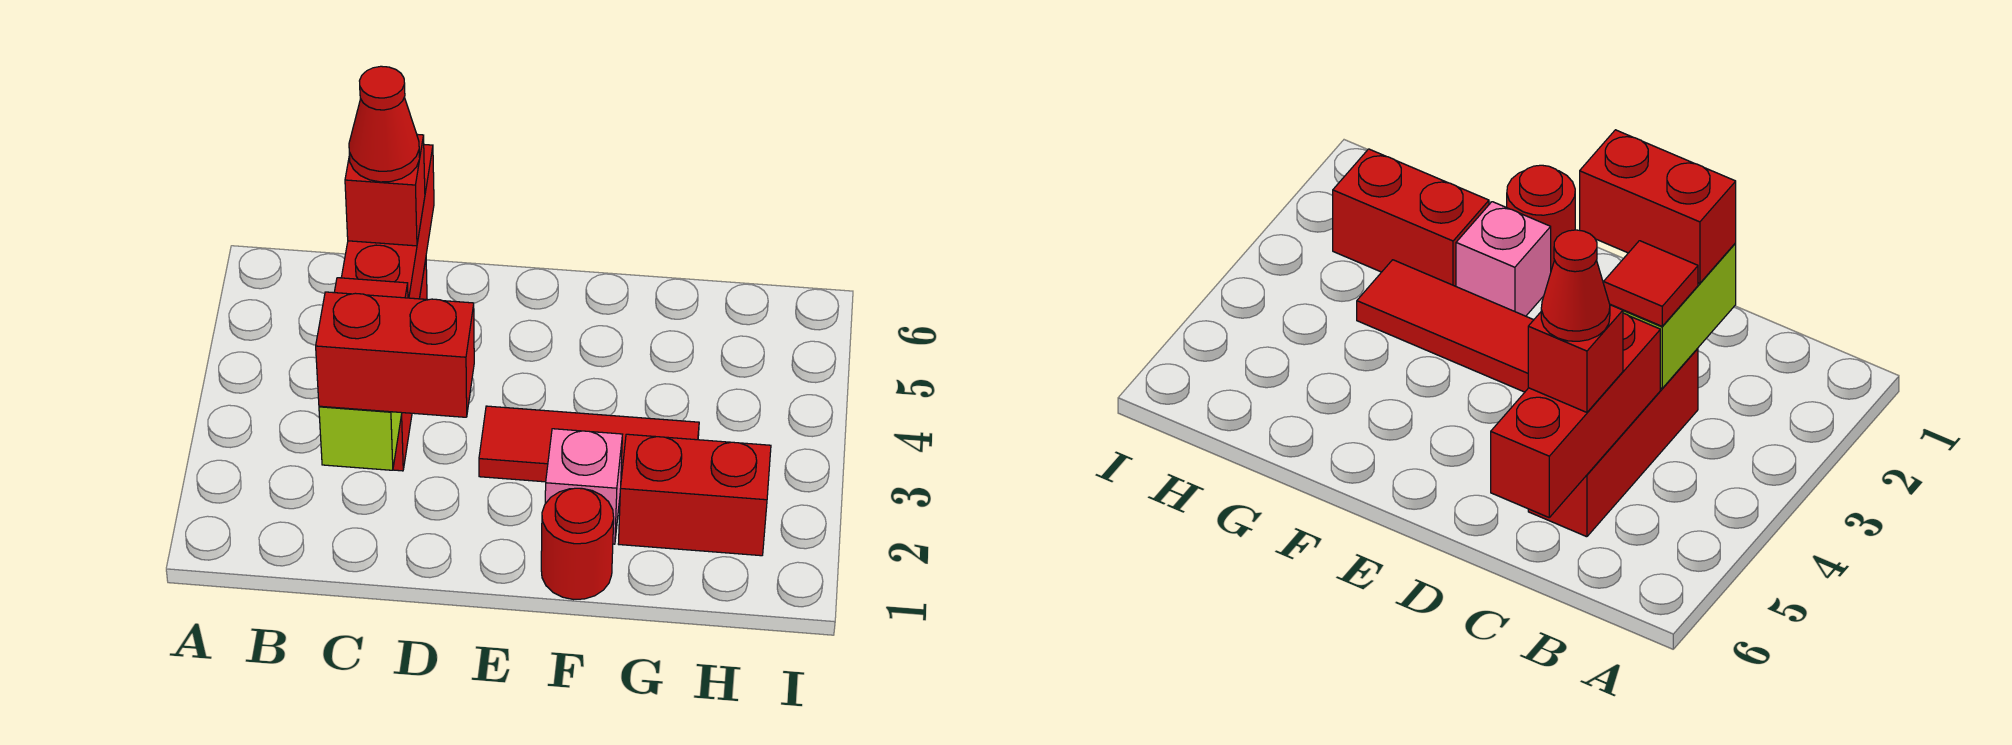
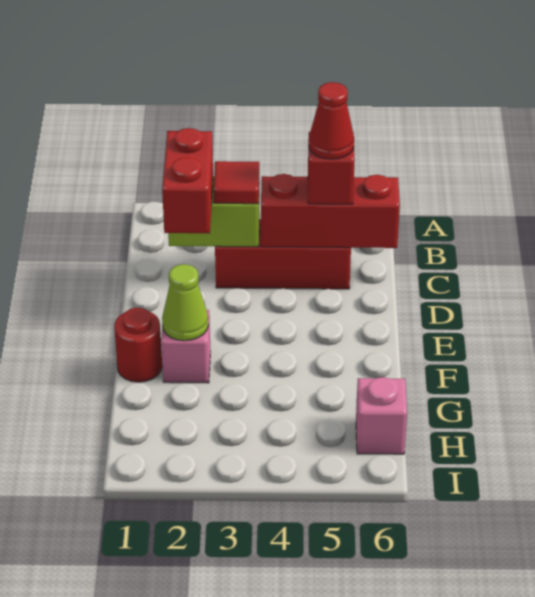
red tile E3:G3 level 1 -> none
none -> lime cone F2 level 2
red brick G2:H2 level 1 -> none
none -> pink brick H6 level 1

